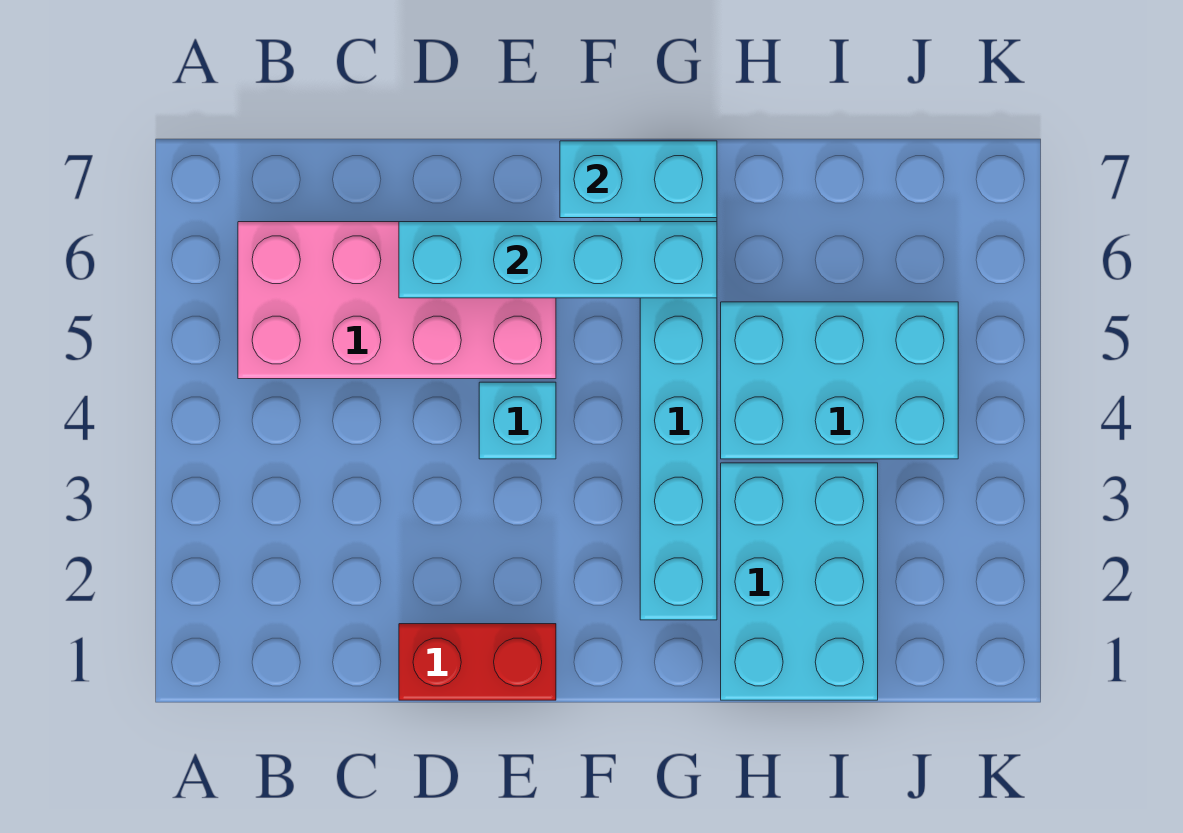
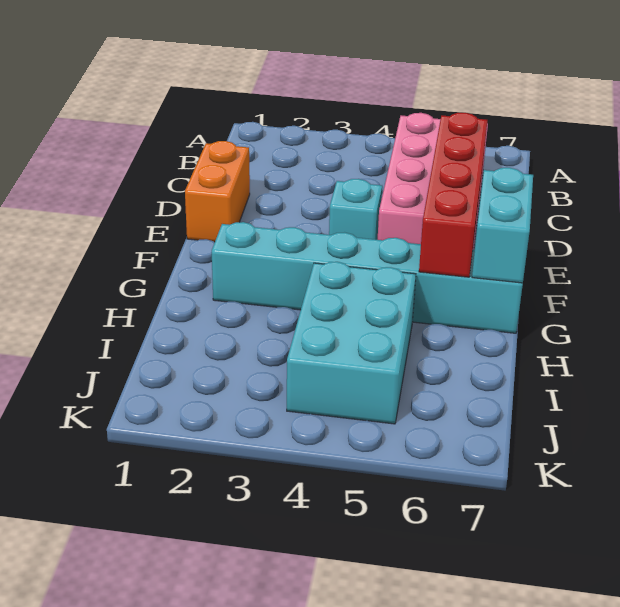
red brick D1:E1 level 1 -> orange brick D1:E1 level 1
cyan brick D6:G6 level 2 -> red brick D6:G6 level 2
cyan brick H1:I3 level 1 -> none

